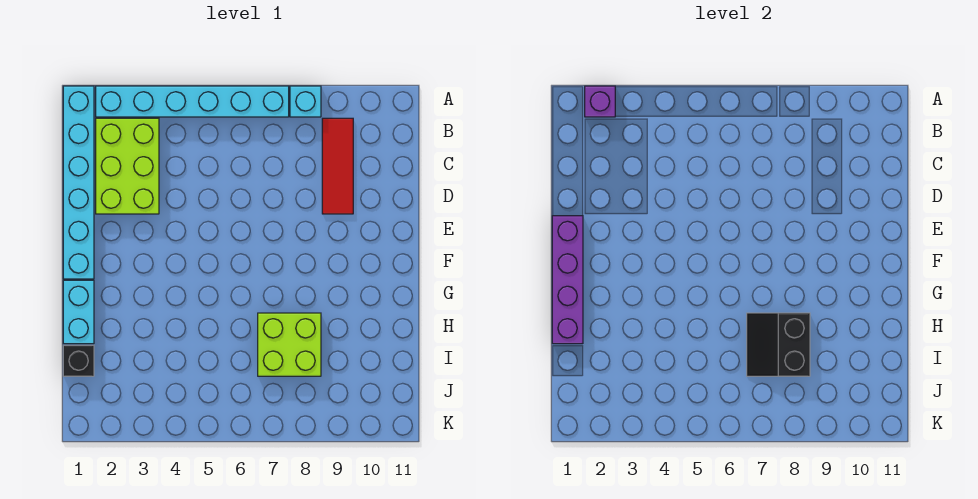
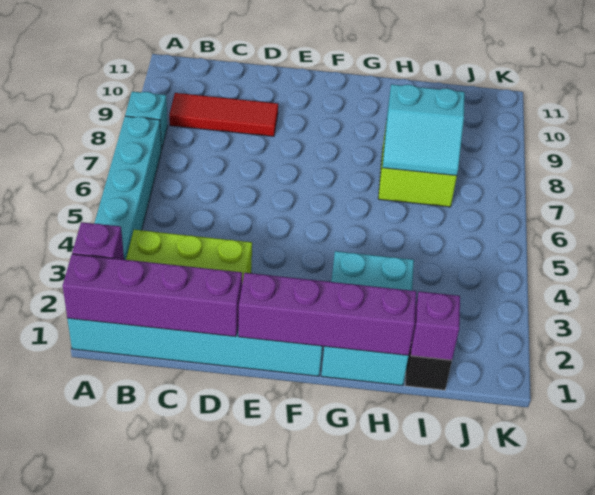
none -> purple brick A1:D1 level 2
cyan brick G1:H1 level 1 -> cyan brick G1:H3 level 1
black slope H7:I8 level 2 top 8 -> cyan slope H7:I8 level 2 top 8
none -> purple brick I1 level 2

